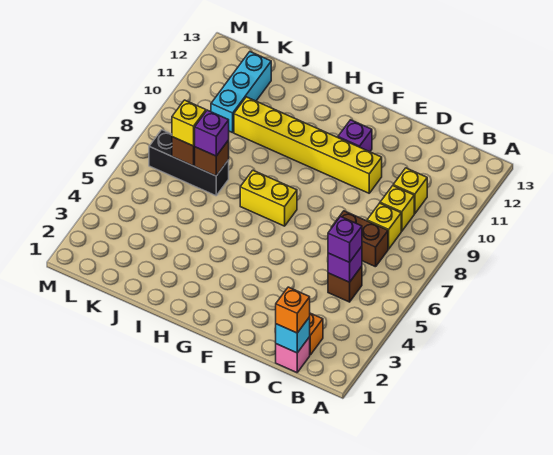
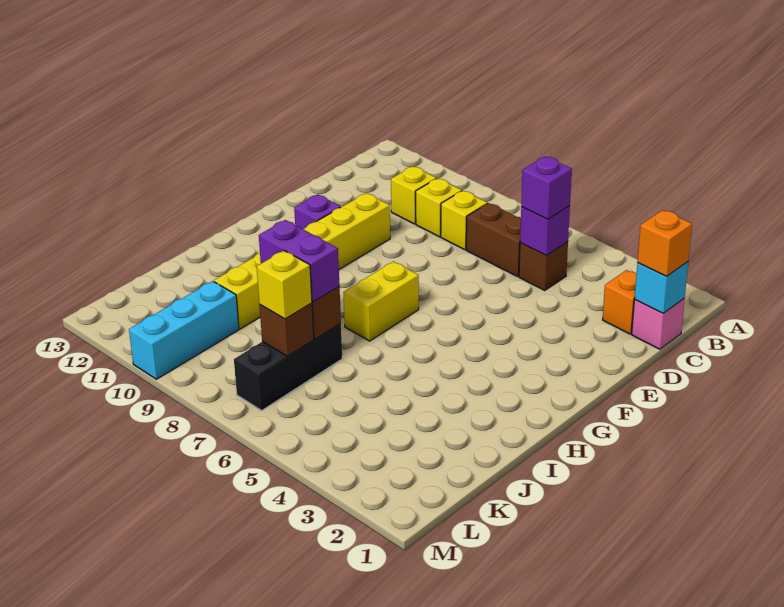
brown brick C7:D7 level 1 -> brown brick C6:C7 level 1
purple brick J7 level 3 -> purple brick J7:J8 level 3
cyan brick K10:K12 level 1 -> cyan brick K10:M10 level 1

